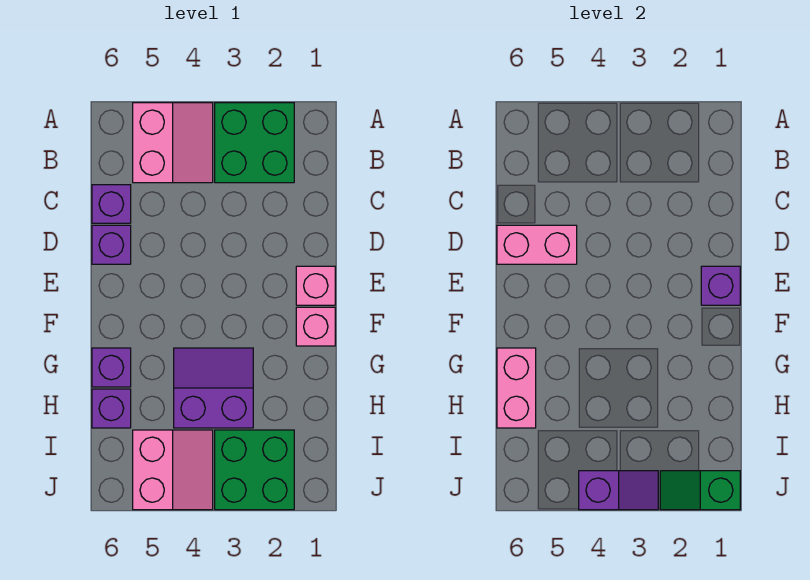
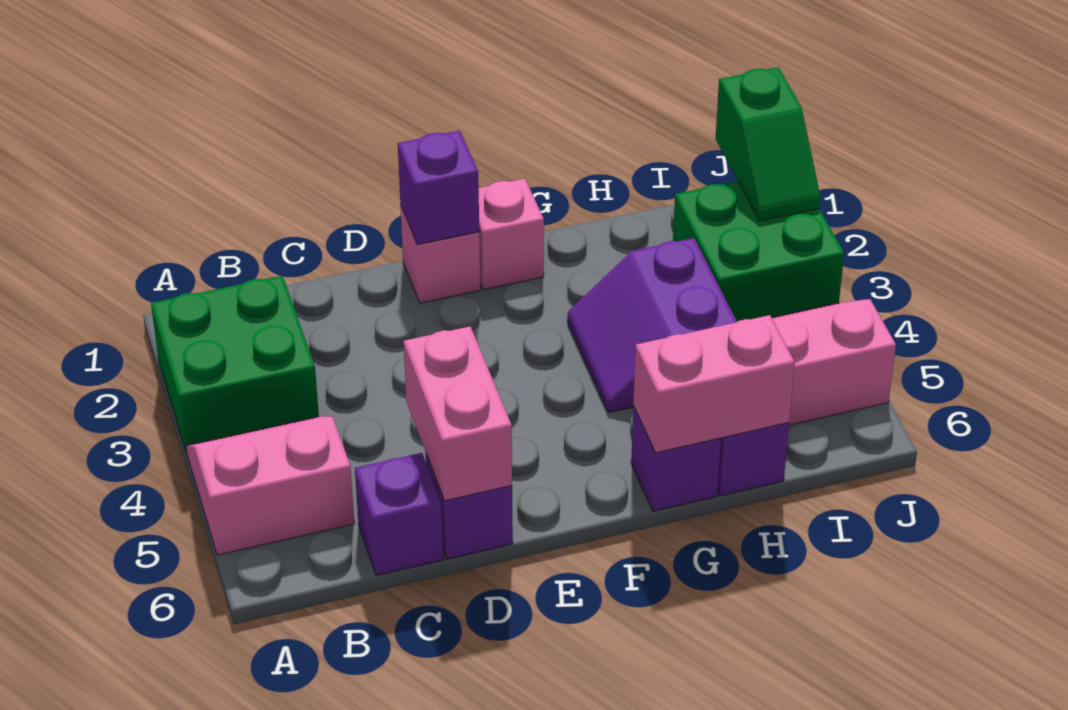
purple slope J3:J4 level 2 top 4 -> none

